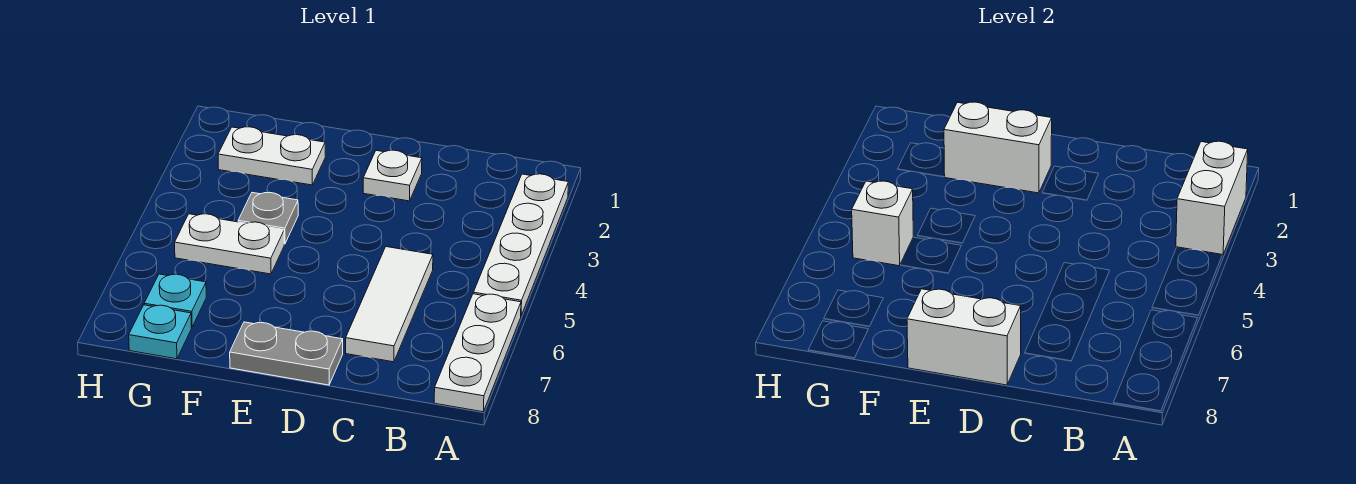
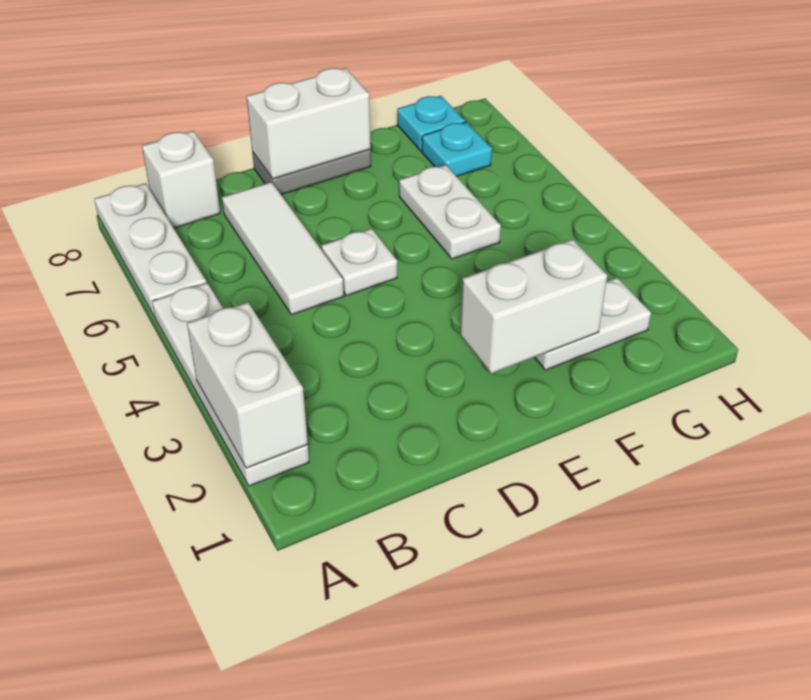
white plate D2 level 1 -> white plate D5 level 1
grey plate F4 level 1 -> none
white plate F5:G5 level 1 -> white plate F5:F6 level 1
white brick G5 level 2 -> white brick B8 level 1

